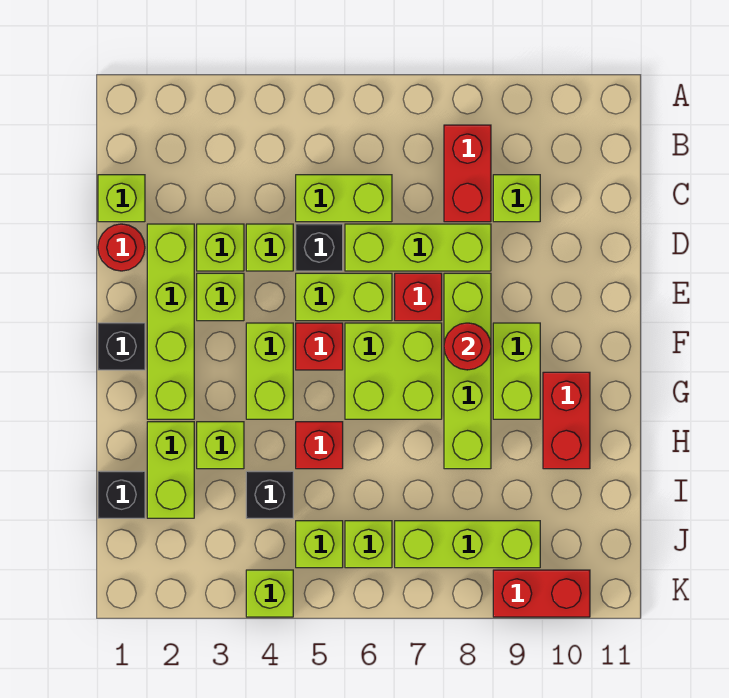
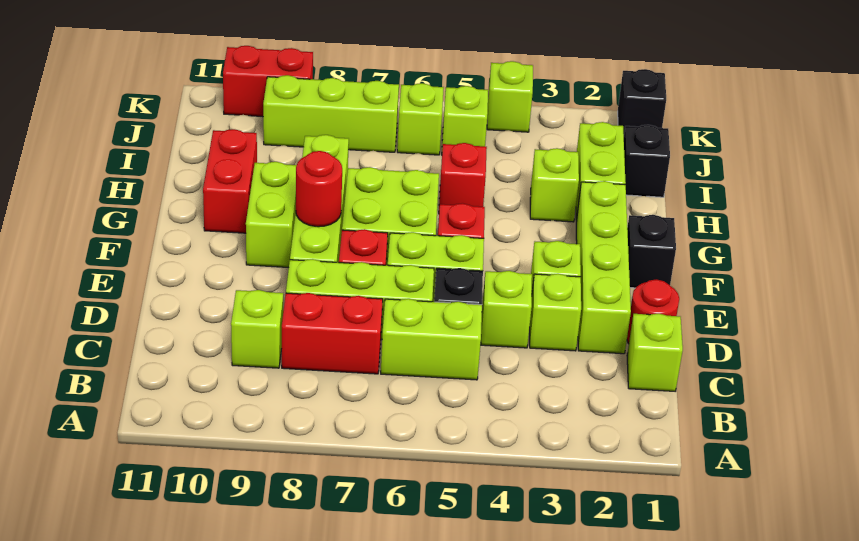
red brick B8:C8 level 1 -> red brick C7:C8 level 1
lime brick F4:G4 level 1 -> none
black brick I4 level 1 -> black brick K1 level 1

